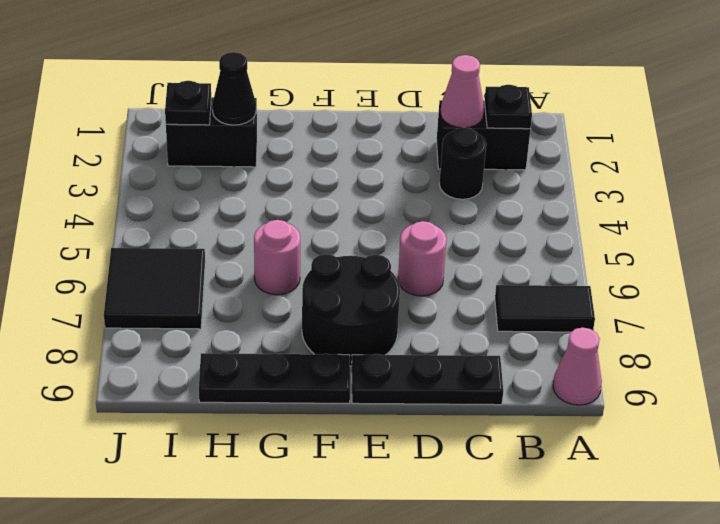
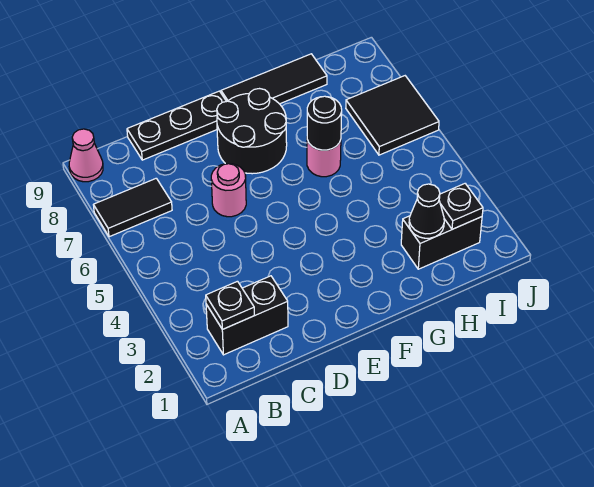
pink cone C2 level 2 -> none
black round brick C3 level 1 -> black round brick G6 level 2
black plate F9:H9 level 1 -> black tile F9:H9 level 1

